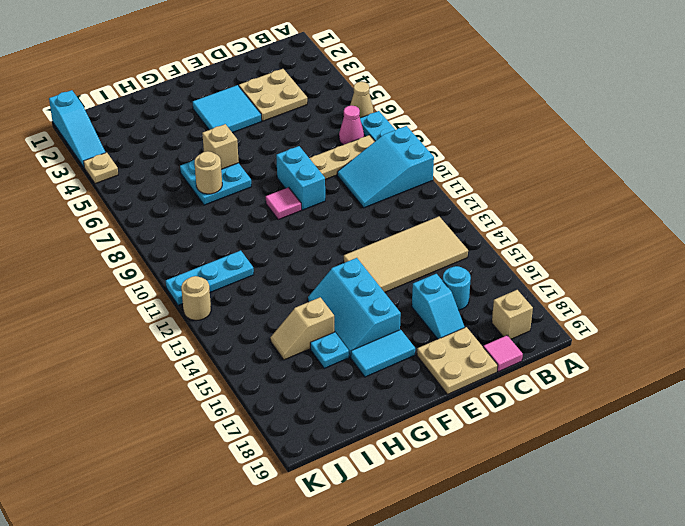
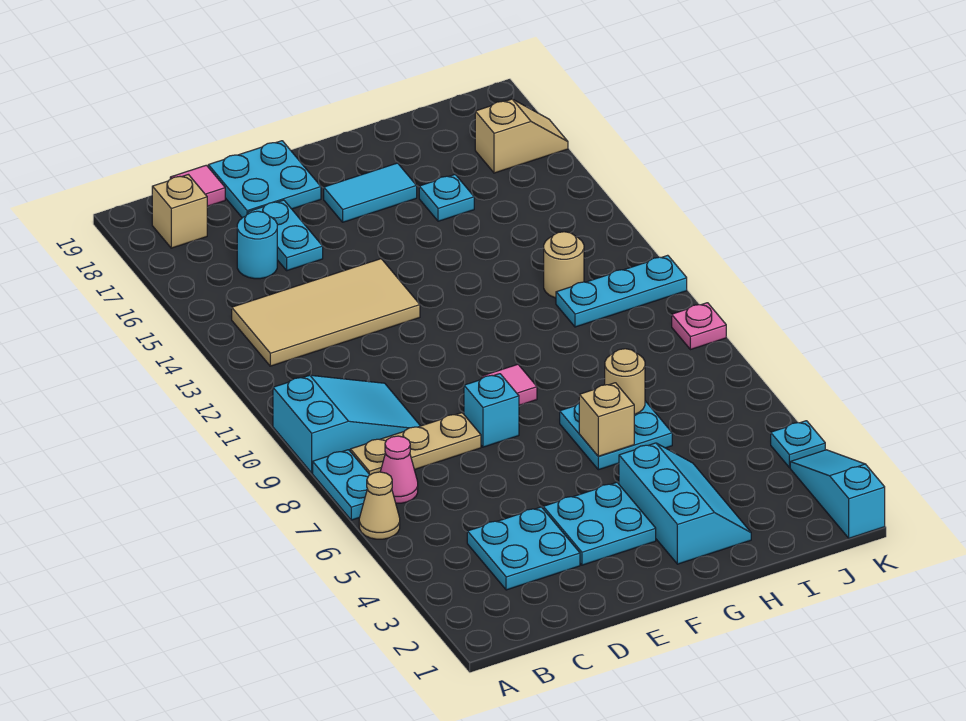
tan plate C3:D4 level 1 -> cyan plate C3:D4 level 1
cyan slope D16:D17 level 1 top 16 -> cyan plate D16:D17 level 1
tan plate D18:E19 level 1 -> cyan plate D18:E19 level 1
cyan tile E3:F4 level 1 -> cyan plate E3:F4 level 1
cyan brick E8:E9 level 1 -> cyan brick E8 level 1
cyan slope F14:G16 level 1 top F -> cyan slope G2:H4 level 1 top G
tan slope H15:I15 level 1 top H -> tan slope J17:K17 level 1 top J
tan plate K4 level 1 -> cyan plate K4 level 1
none -> pink plate K9 level 1
tan round brick K12 level 1 -> tan round brick I12 level 1

